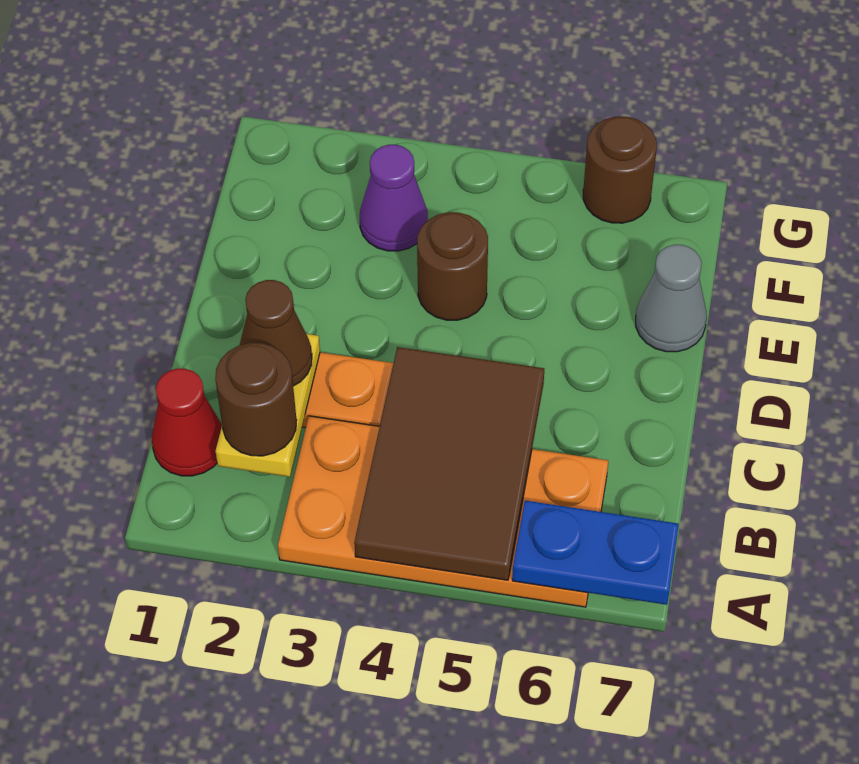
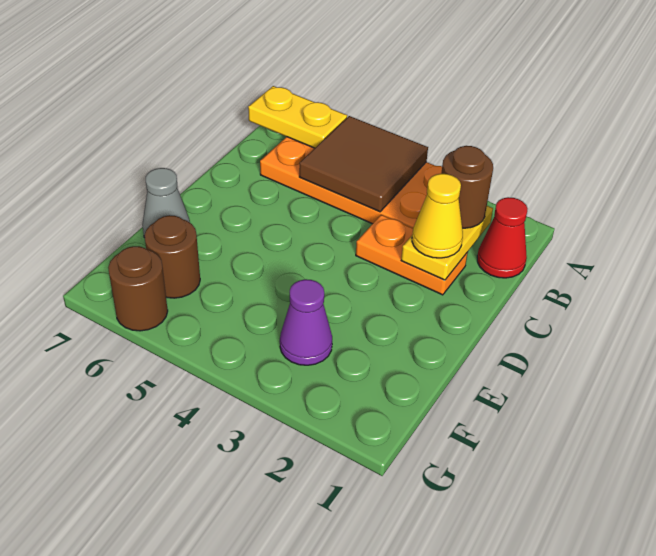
brown tile A4:C5 level 2 -> brown tile A4:B5 level 2
blue plate A6:A7 level 2 -> yellow plate A6:A7 level 2
brown cone C2 level 3 -> yellow cone C2 level 3
brown round brick E4 level 1 -> brown round brick F6 level 1

